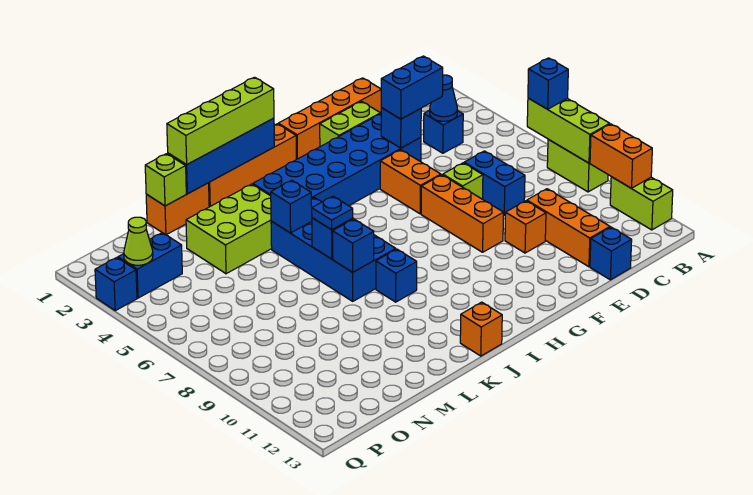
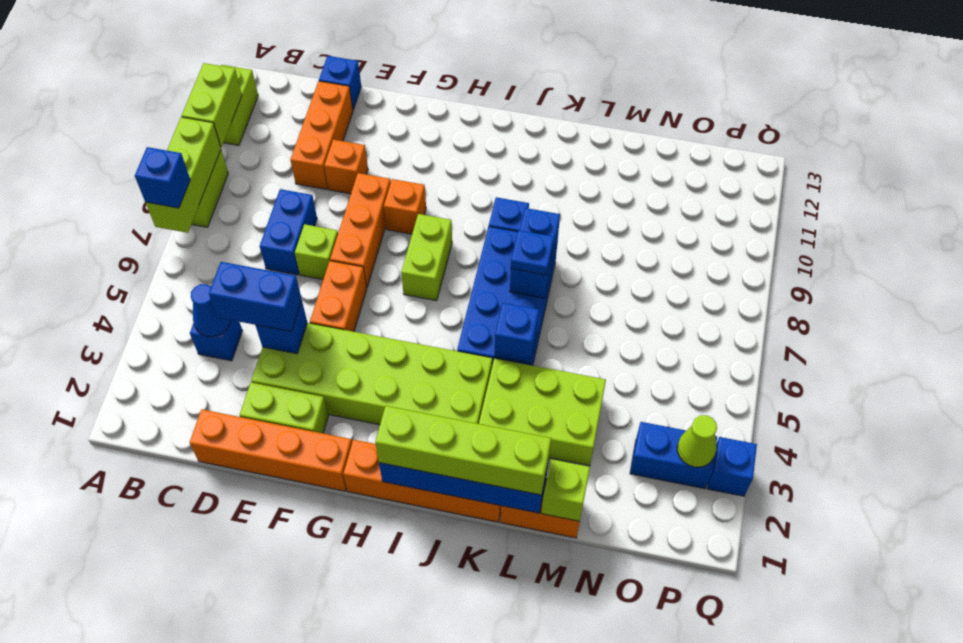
orange brick A10:A11 level 2 -> lime brick A10:A11 level 2
blue brick E3:J4 level 1 -> lime brick E3:J4 level 1
none -> lime brick H7:H8 level 1
orange brick J13 level 1 -> orange brick G9 level 1

